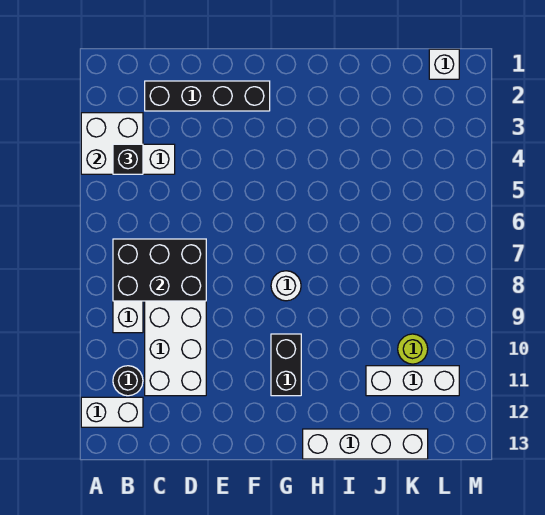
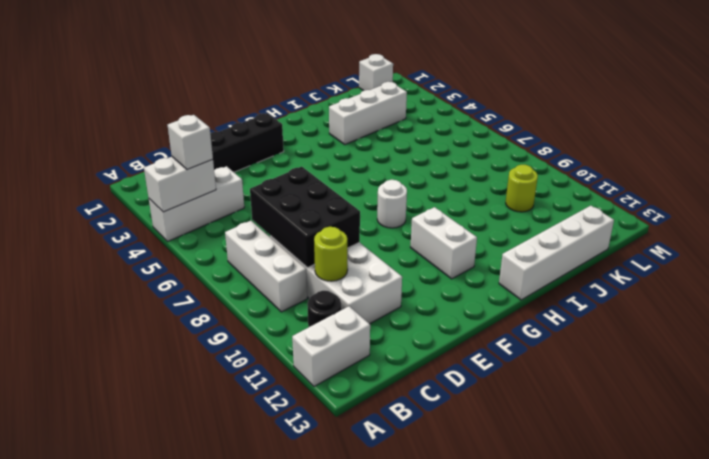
white brick A3:B4 level 2 -> white brick A4:B4 level 2
black brick B4 level 3 -> white brick B4 level 3
black brick B7:D8 level 2 -> black brick C7:D9 level 2
none -> lime round brick C10 level 2
black brick G10:G11 level 1 -> white brick G10:G11 level 1
white brick J11:L11 level 1 -> white brick I3:K3 level 1

